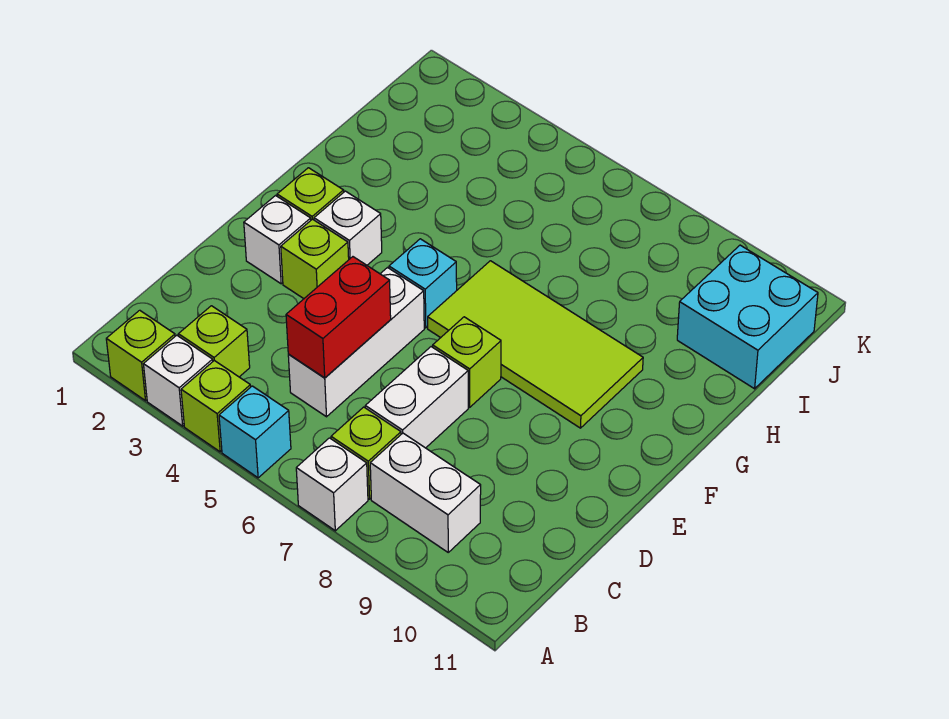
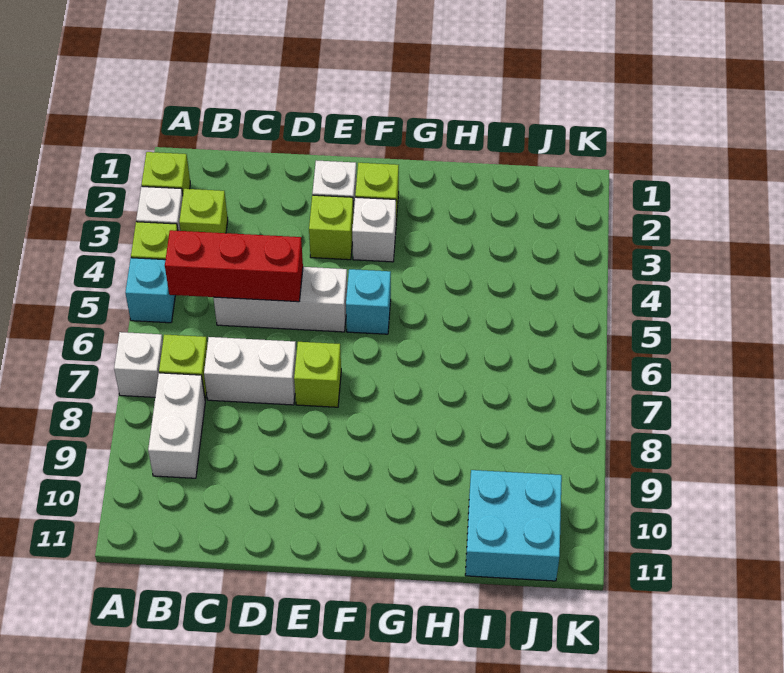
red brick C5:D5 level 2 -> red brick B5:D5 level 2
lime tile F6:G9 level 1 -> none

